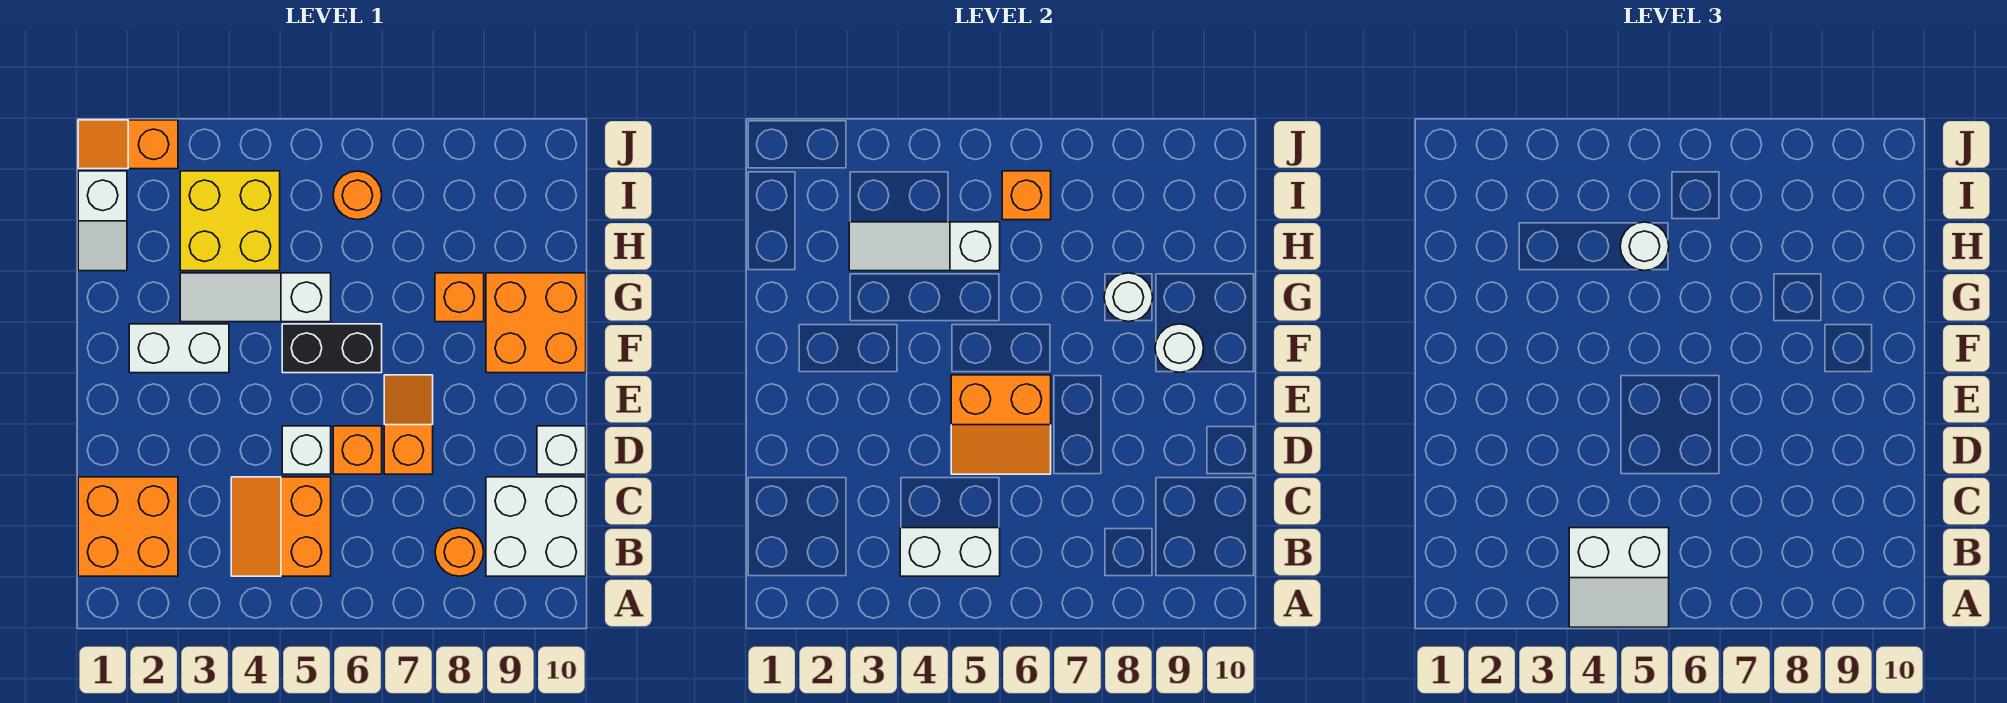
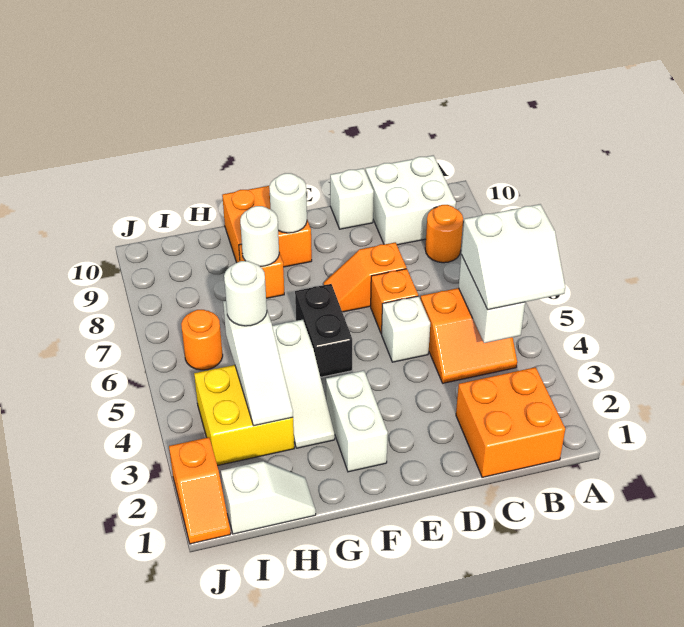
white slope A4:B5 level 3 top B -> white slope A4:B5 level 3 top 5
orange slope D5:E6 level 2 top E -> none
orange brick I6 level 2 -> none

